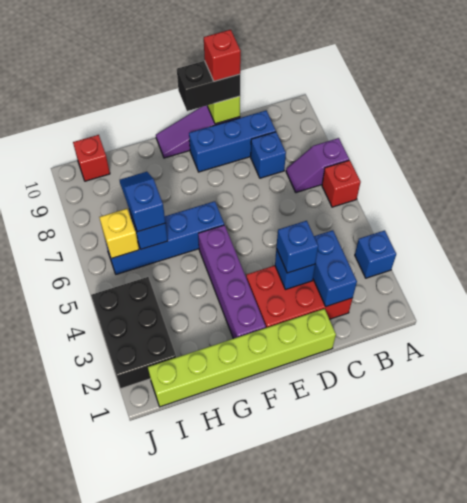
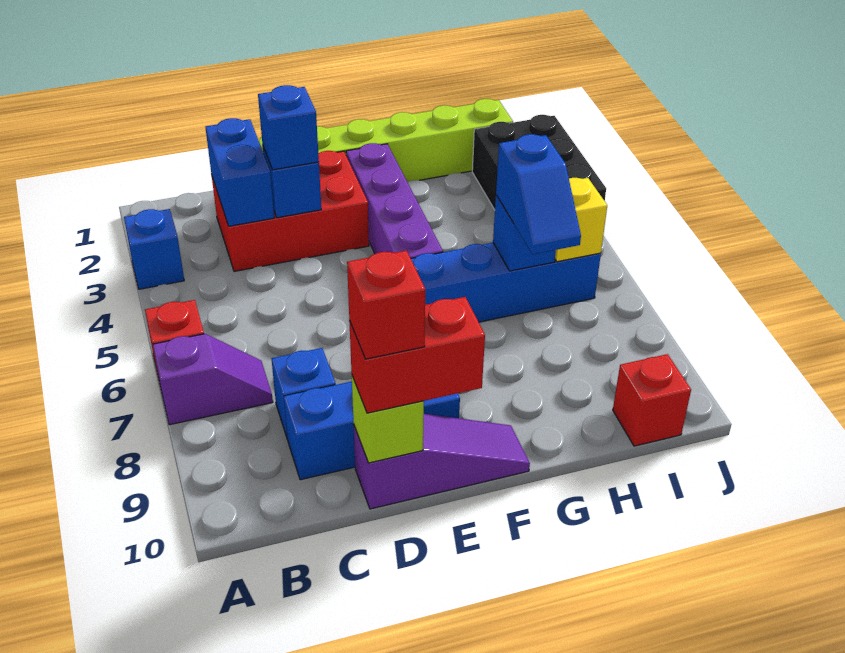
black brick D10:E10 level 3 -> red brick D10:E10 level 3

